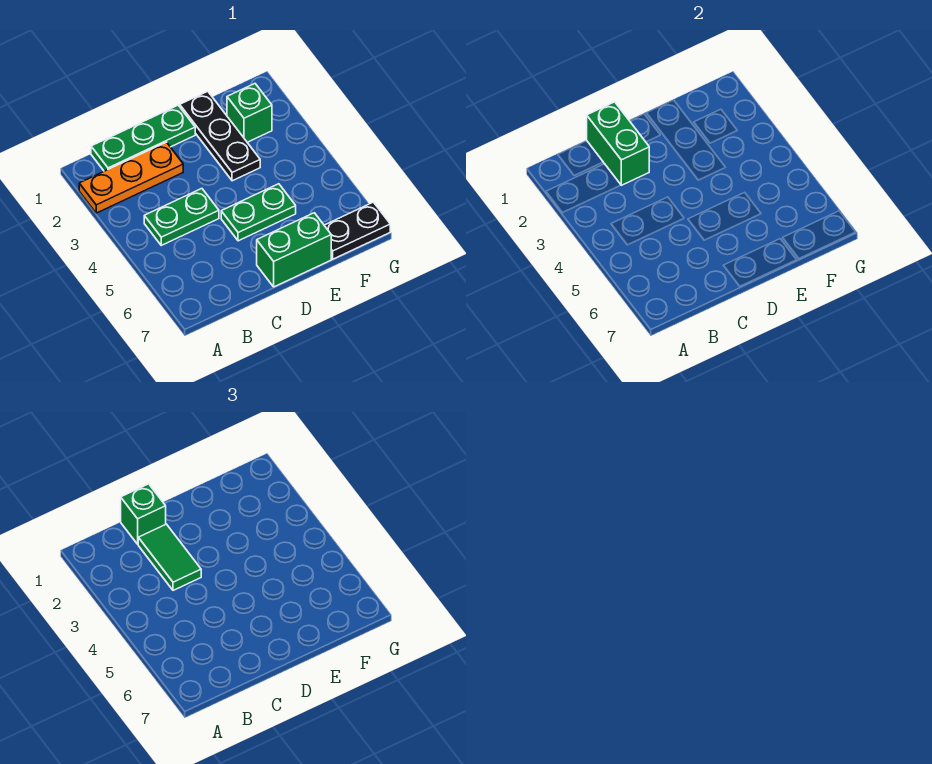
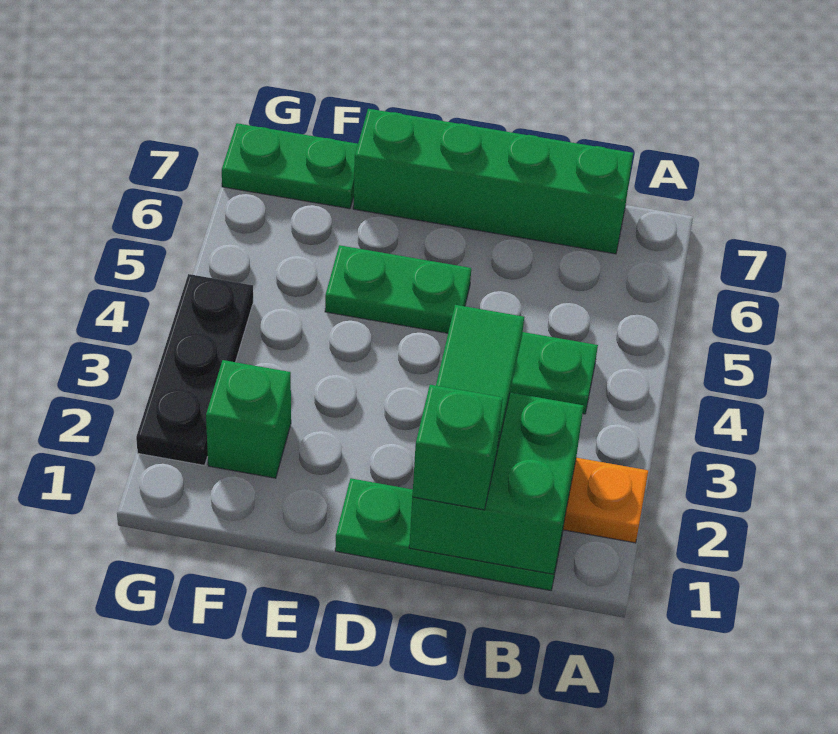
green brick C1:C2 level 2 -> green brick B1:C2 level 2
green brick D7:E7 level 1 -> green brick B7:E7 level 1
black plate E1:E3 level 1 -> black plate G2:G4 level 1
black plate F7:G7 level 1 -> green plate F7:G7 level 1

